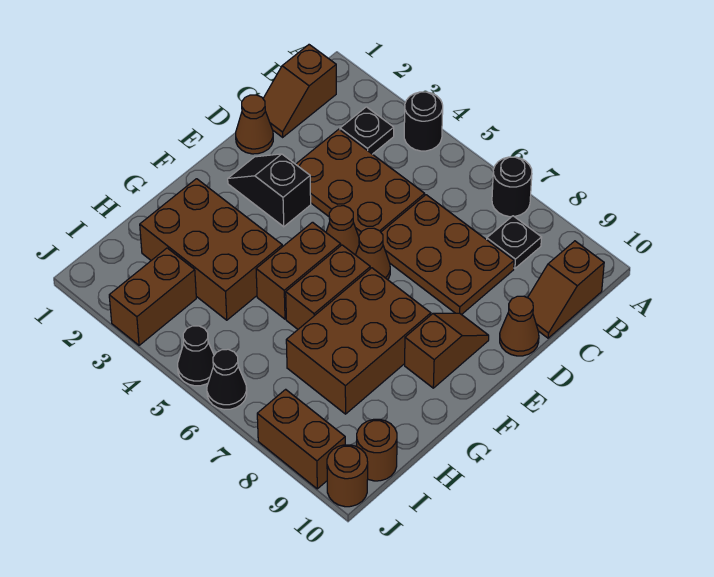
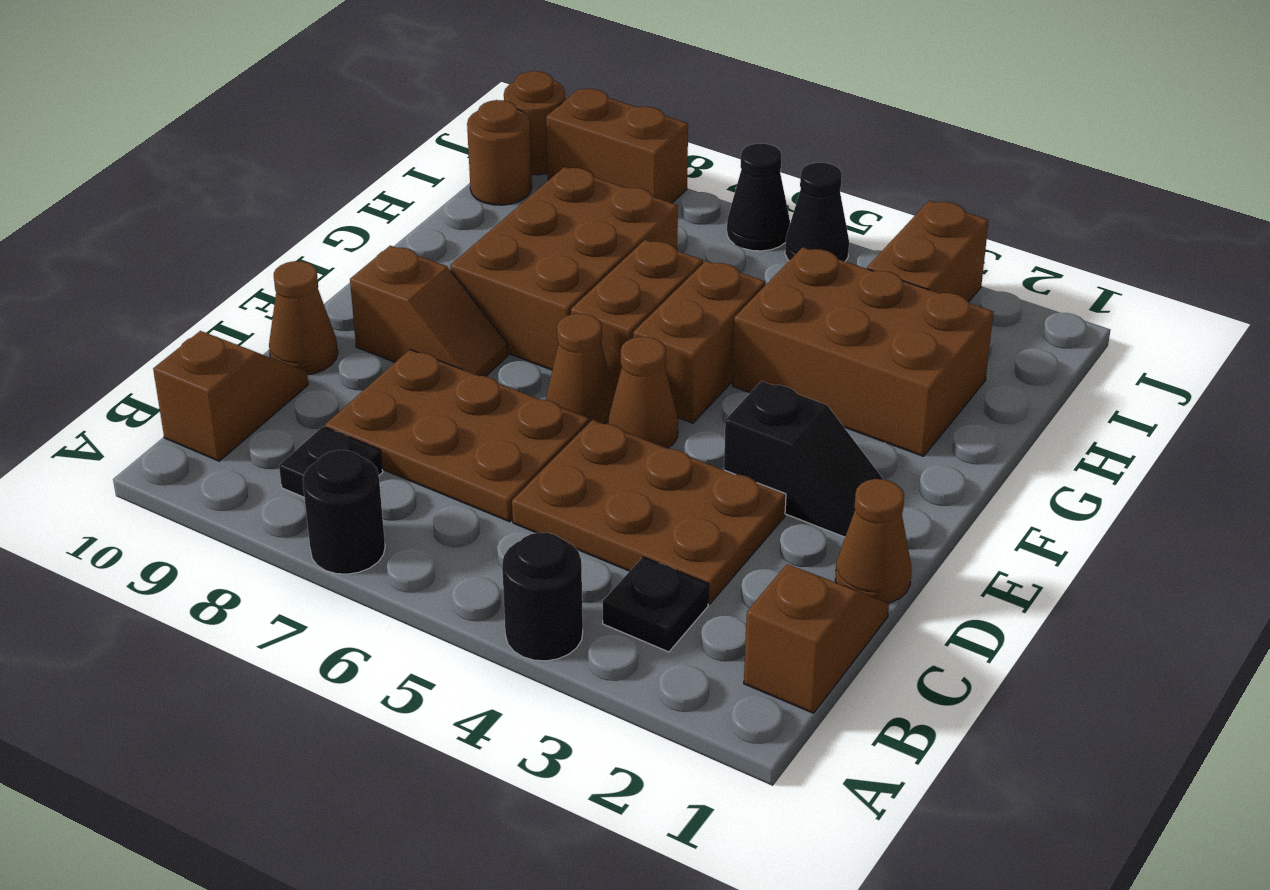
brown slope E9:F9 level 1 top F -> brown slope E8:E9 level 1 top 9

